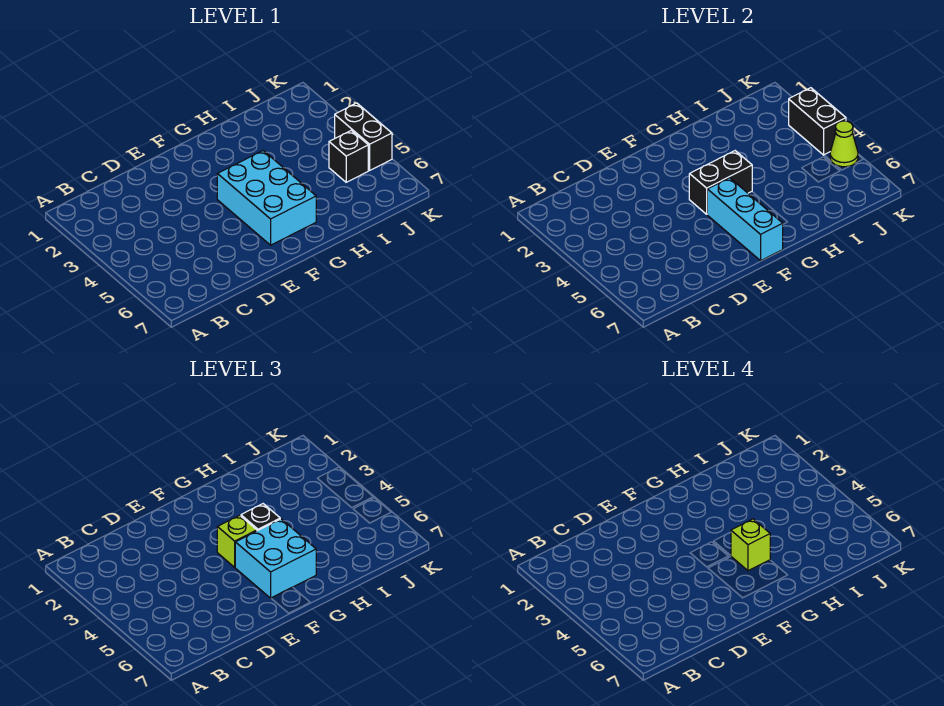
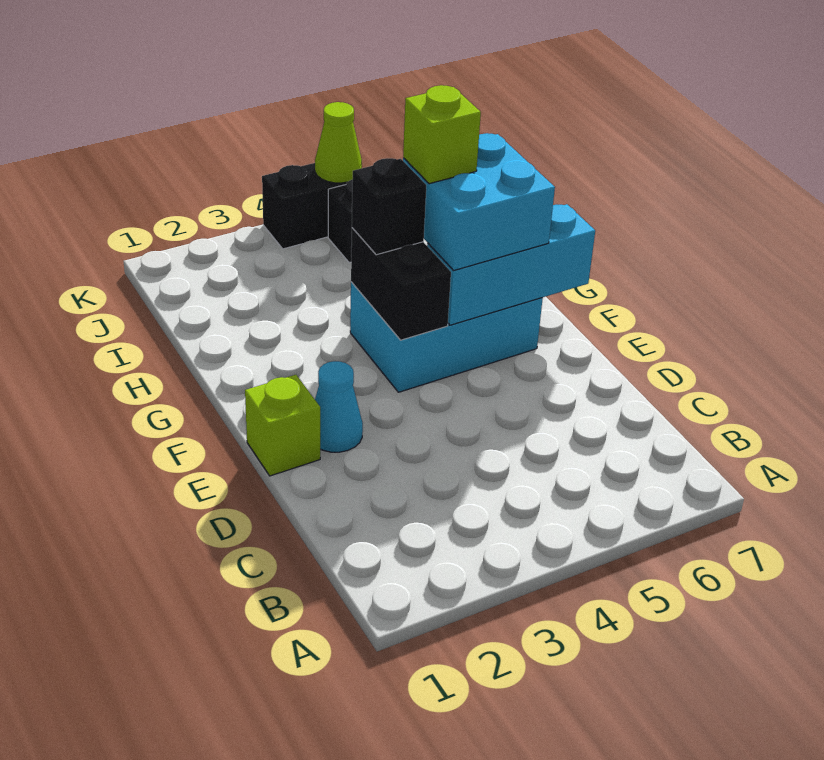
none -> cyan cone E2 level 1
lime brick F4 level 3 -> lime brick E1 level 1
black brick K3:K4 level 2 -> none

